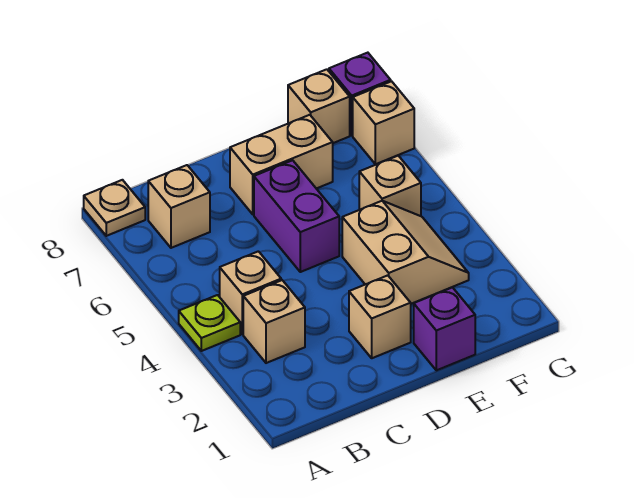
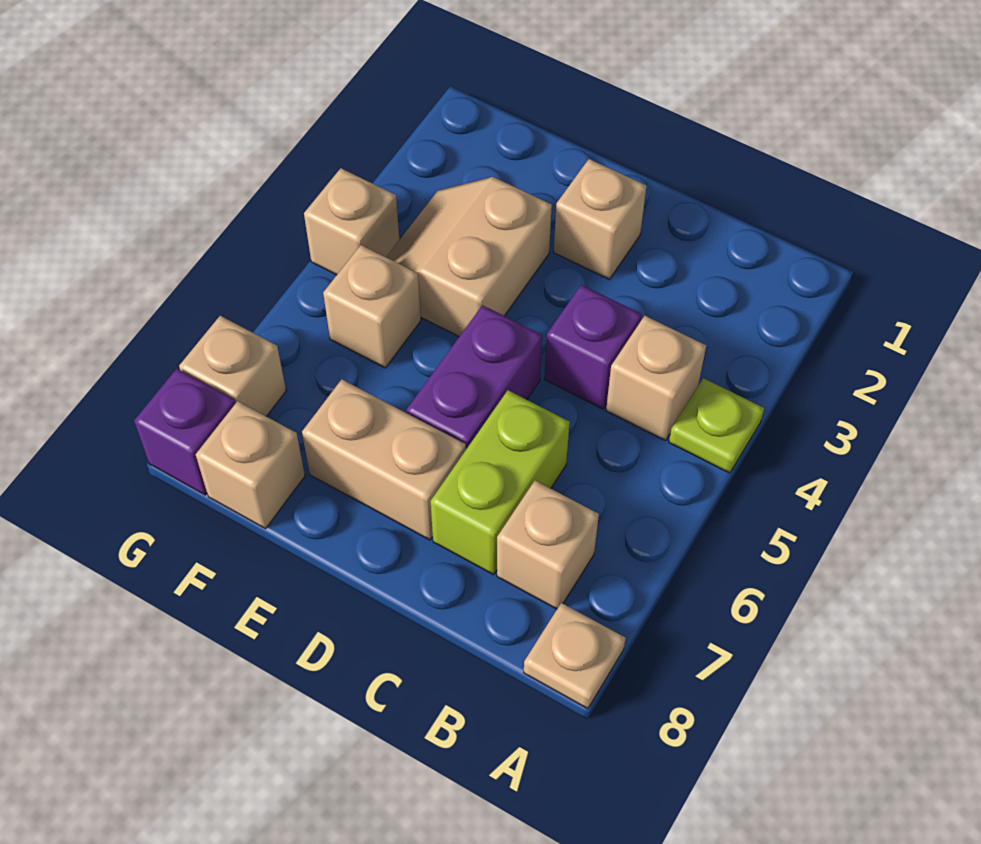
tan brick B3 level 1 -> tan brick G4 level 1
none -> lime brick C6:C7 level 1
purple brick E1 level 1 -> purple brick C4 level 1

